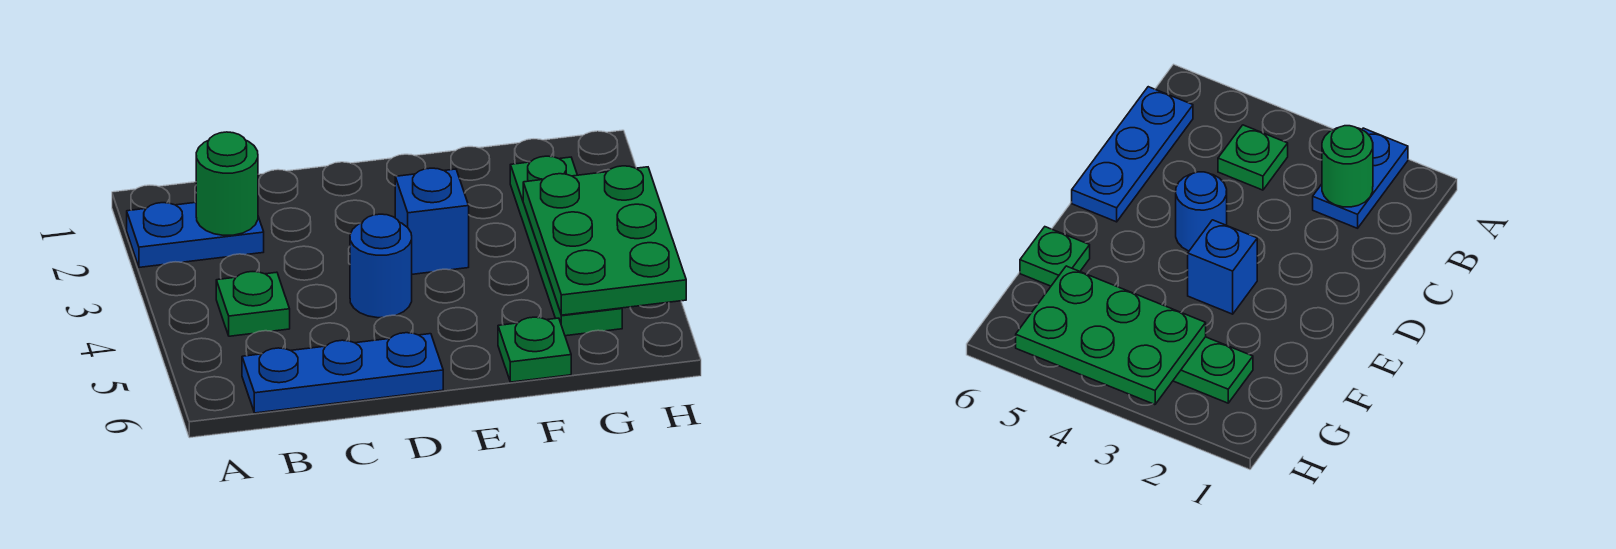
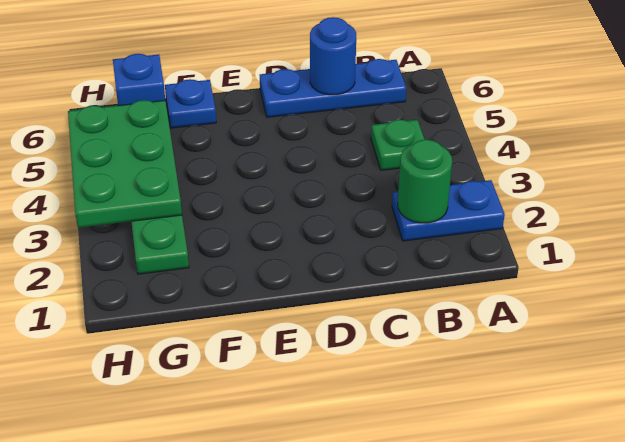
blue round brick D4 level 1 -> blue round brick C6 level 2
blue brick E3 level 1 -> blue brick G6 level 1
green plate F6 level 1 -> blue plate F6 level 1

